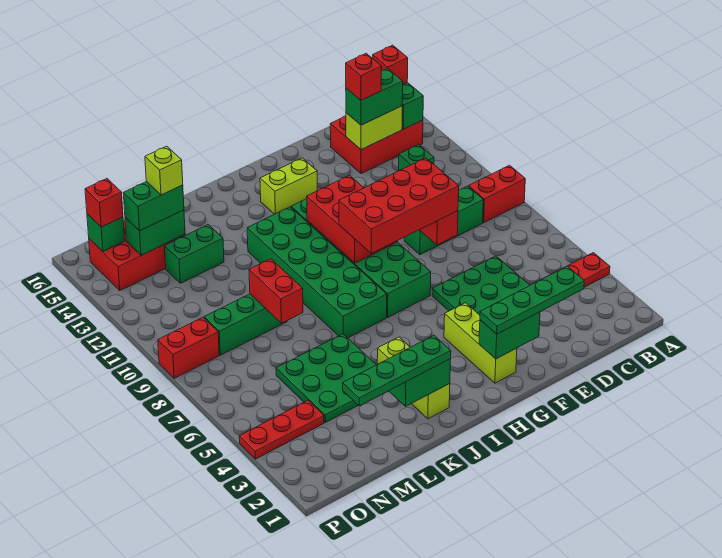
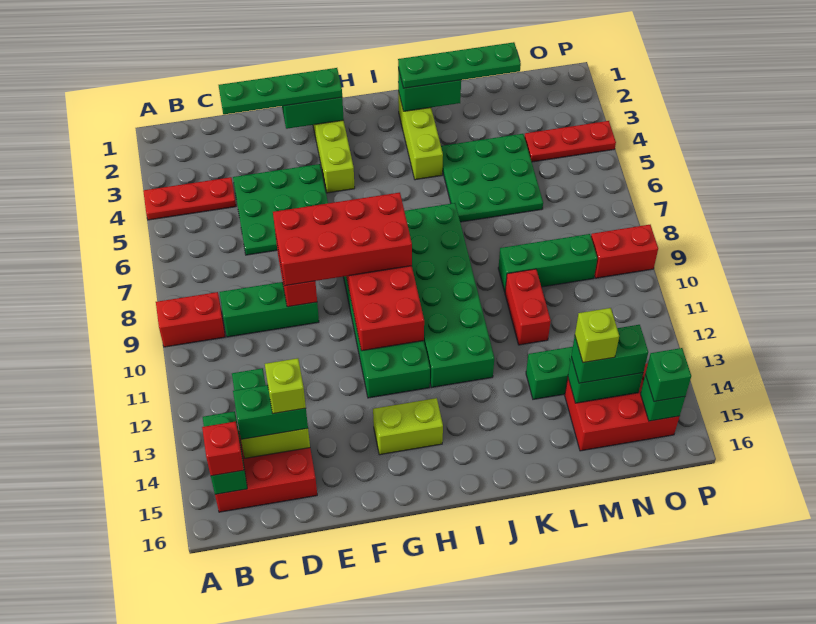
red brick D14 level 4 -> lime brick D14 level 4
red brick L8:L9 level 2 -> red brick L10:L11 level 1
red brick O15 level 3 -> green brick O15 level 3

